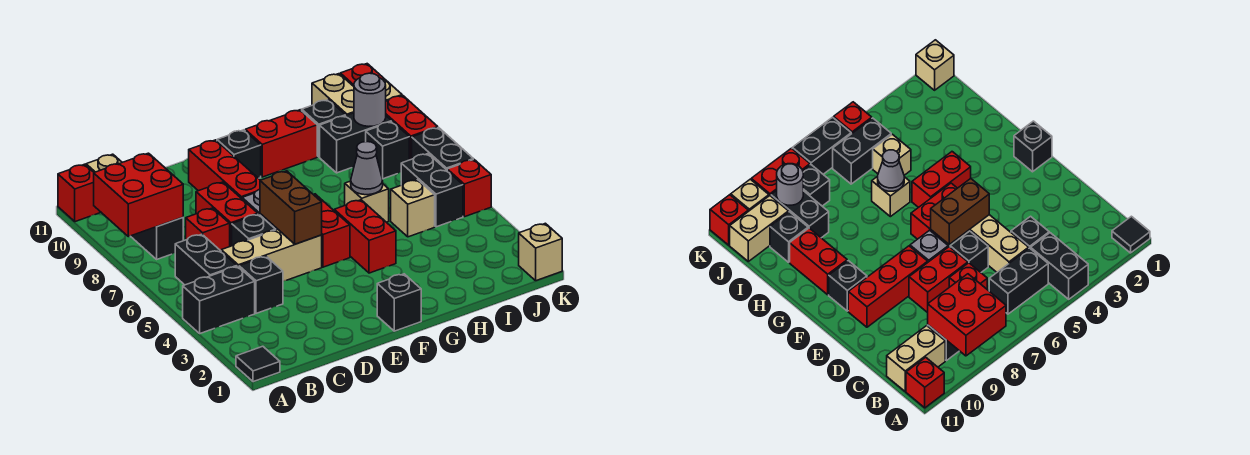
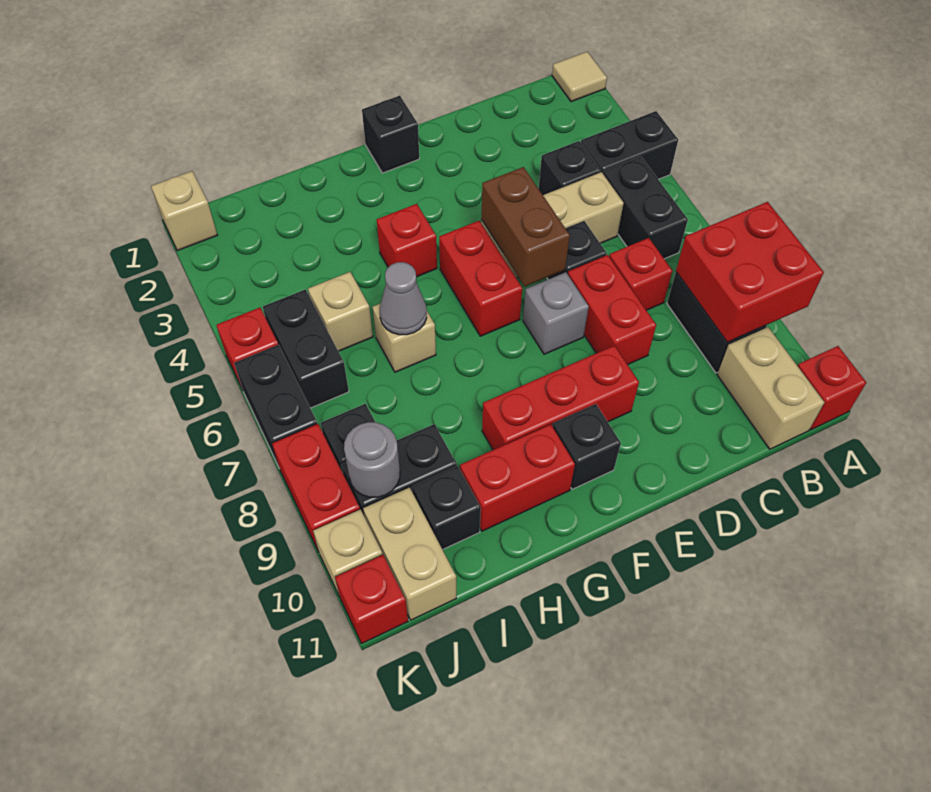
black tile A1 level 1 -> tan tile A1 level 1
red brick E8:E10 level 1 -> red brick E9:G9 level 1
red brick G4:G5 level 1 -> red brick G4 level 1

